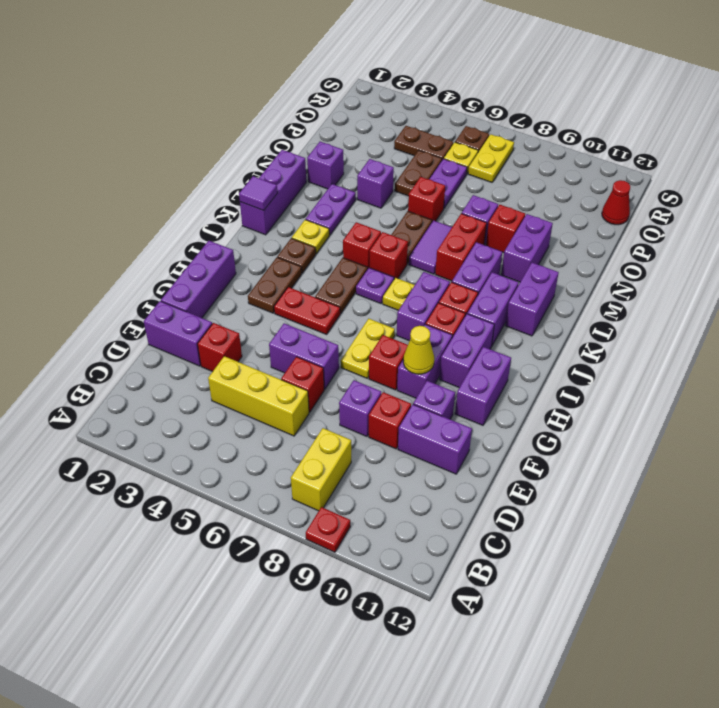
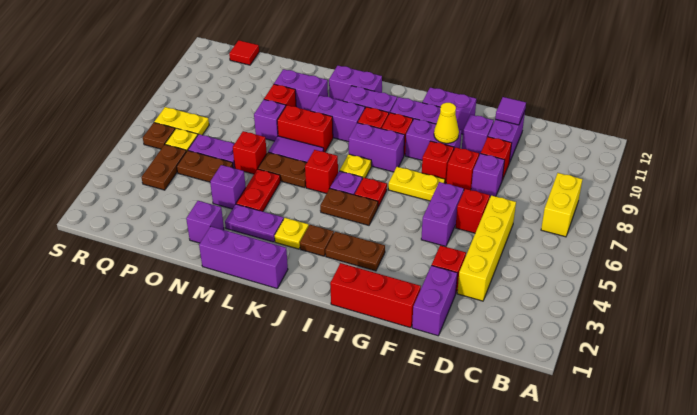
red plate A9 level 1 -> red plate I6 level 1
yellow brick B8:C8 level 1 -> yellow brick B7:B8 level 1
yellow brick D4:D6 level 1 -> yellow brick D3:D6 level 1
purple brick F1:H1 level 1 -> red brick F1:H1 level 1
red plate H4:H5 level 1 -> red plate M4:M5 level 1
purple tile K1 level 2 -> purple tile E11 level 2
red brick K5 level 1 -> red brick F8 level 1
red cone Q12 level 1 -> red tile Q12 level 1

